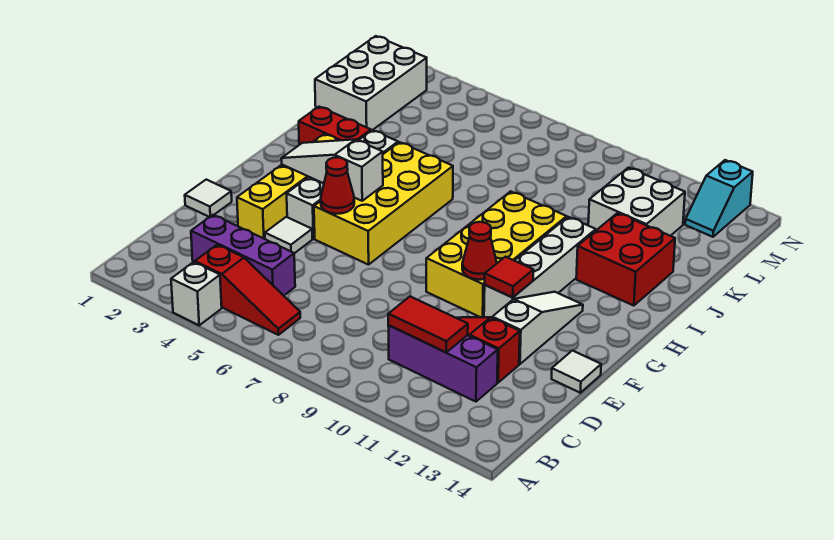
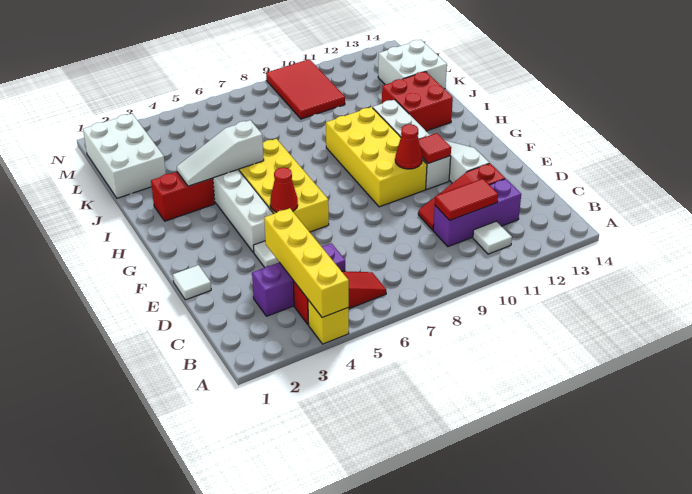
white brick A4 level 1 -> yellow brick A4 level 1
yellow brick E3:H3 level 1 -> yellow brick A4:D4 level 2
white tile E14 level 1 -> white tile B11 level 1
white slope G3:G5 level 2 top 5 -> white slope I3:I5 level 2 top 5
white brick K11:L12 level 1 -> white brick K13:L14 level 1
none -> red tile L9:N10 level 1
cyan slope M13:N13 level 1 top N -> none

